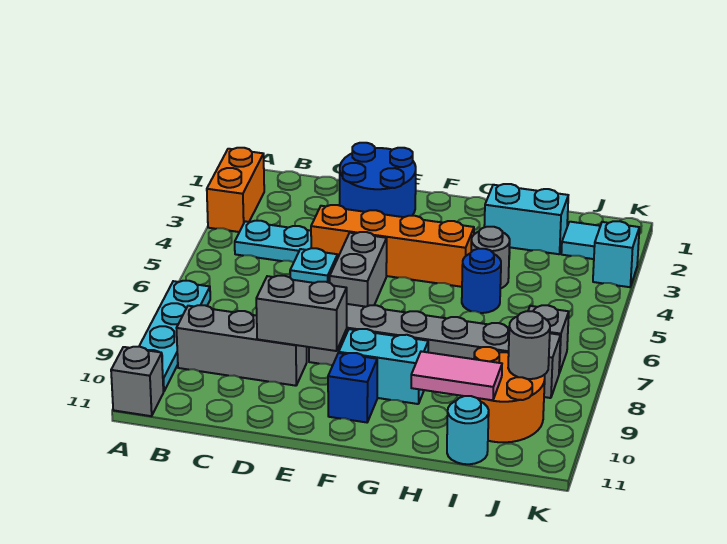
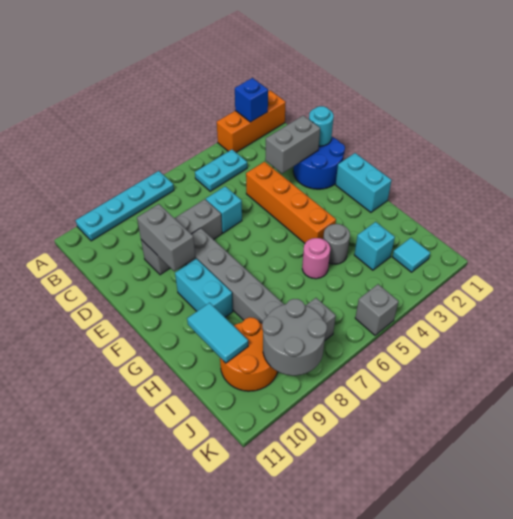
orange brick A2:A3 level 1 -> orange brick A1:A3 level 1
grey brick A11 level 1 -> grey brick K5 level 1
cyan plate B4:C4 level 1 -> cyan plate B4:B5 level 1
grey brick B9:D9 level 1 -> grey brick D7:D9 level 1
grey brick E5:E6 level 1 -> grey brick D2:D3 level 2
blue brick F10 level 1 -> blue brick A2 level 2
cyan brick H2:I2 level 1 -> cyan brick F1:G1 level 1
blue round brick H5 level 1 -> pink round brick H5 level 1
pink tile H10:I10 level 2 -> cyan tile H10:I10 level 2
cyan round brick I11 level 1 -> cyan round brick D1 level 2
grey round brick J9 level 2 -> grey round brick J8:K9 level 2
cyan brick K3 level 1 -> cyan brick I3 level 1

